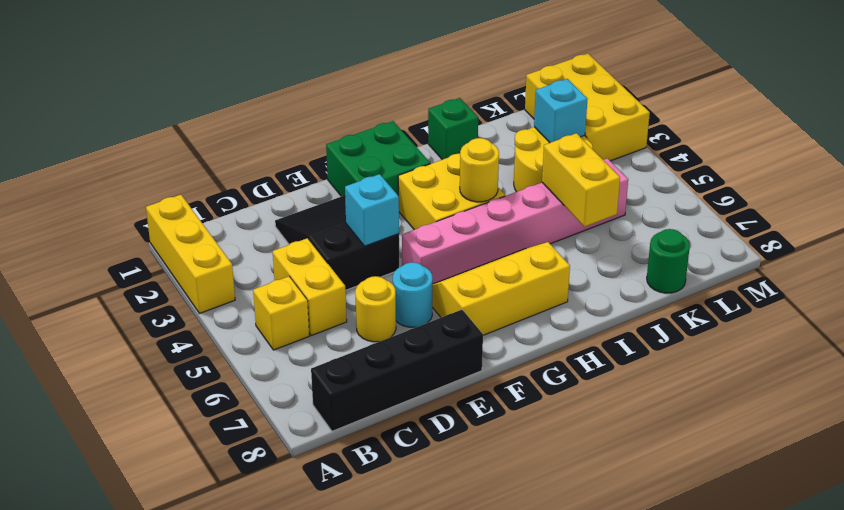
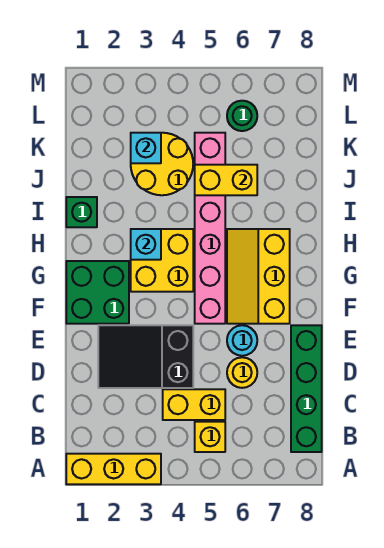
black brick B8:E8 level 1 -> green brick B8:E8 level 1
cyan brick E4 level 2 -> cyan brick H3 level 2
yellow round brick H4 level 2 -> none
green round brick K8 level 1 -> green round brick L6 level 1
yellow brick L1:M3 level 1 -> none

